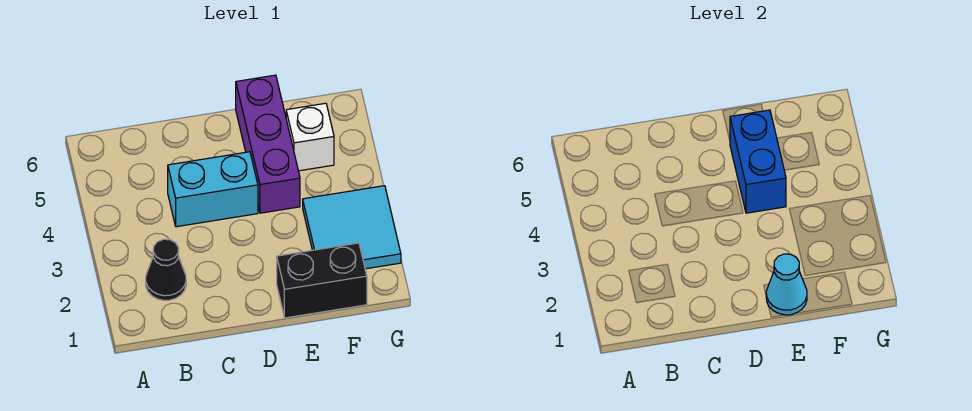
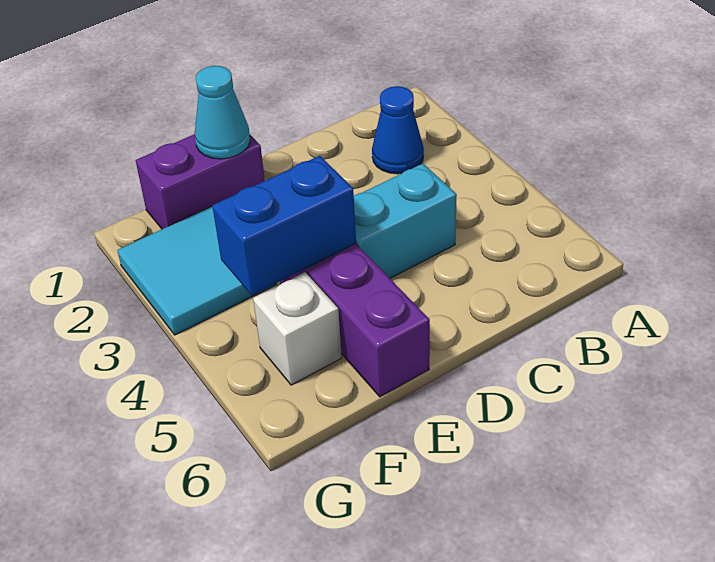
black cone B2 level 1 -> blue cone B2 level 1
black brick E1:F1 level 1 -> purple brick E1:F1 level 1
blue brick E4:E5 level 2 -> blue brick E4:F4 level 2

